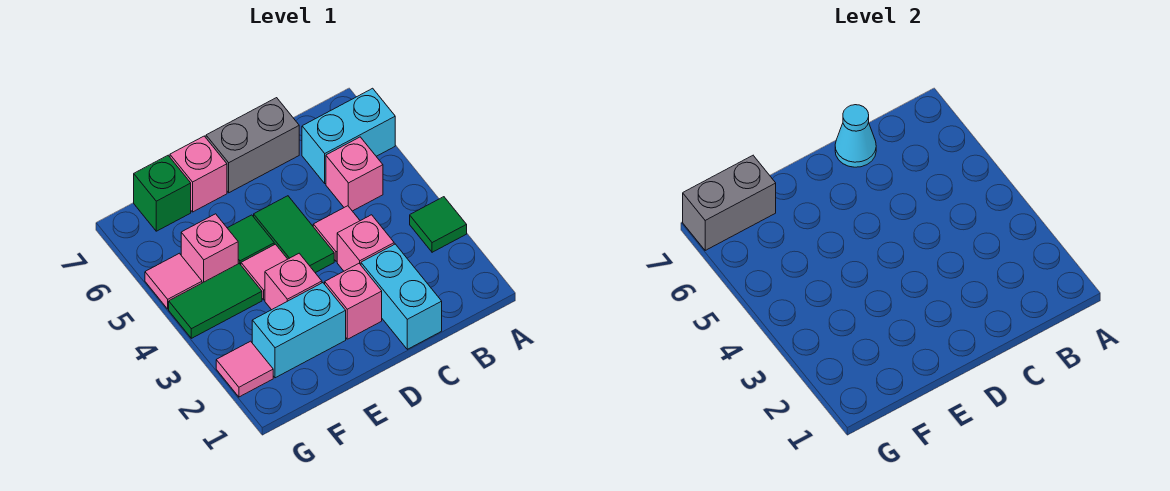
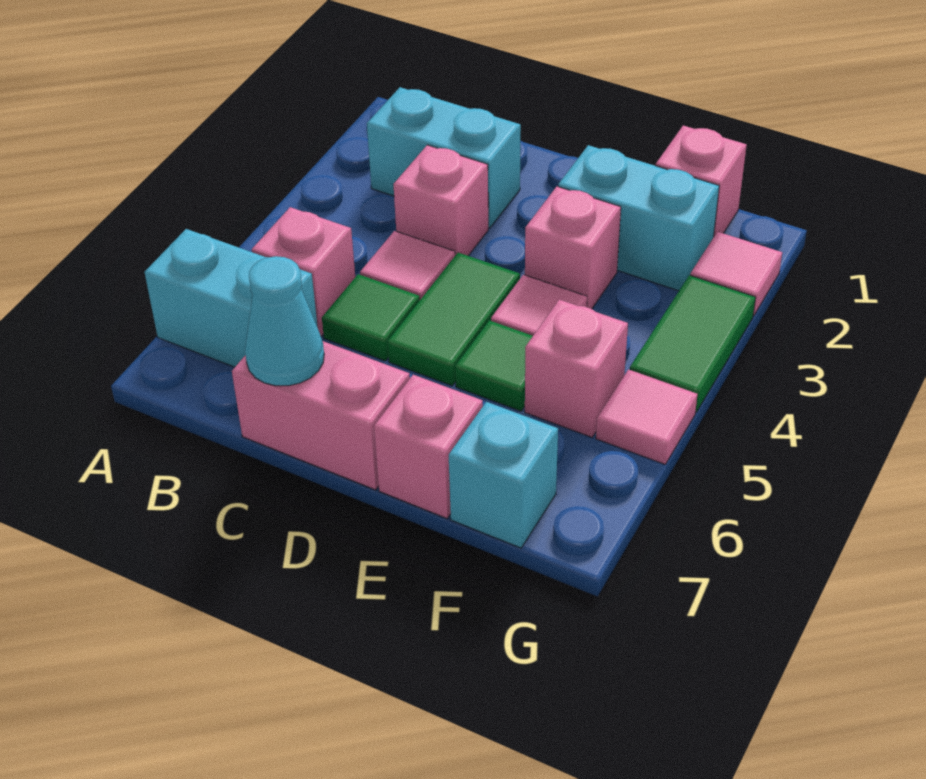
green tile A3 level 1 -> green tile C5 level 1
cyan brick C1:C2 level 1 -> cyan brick B2:C2 level 1
grey brick C7:D7 level 1 -> pink brick C7:D7 level 1
pink brick D2 level 1 -> pink brick F1 level 1
green tile F4:G4 level 1 -> green tile G3:G4 level 1
green brick F7 level 1 -> cyan brick F7 level 1
grey brick F7:G7 level 2 -> none

